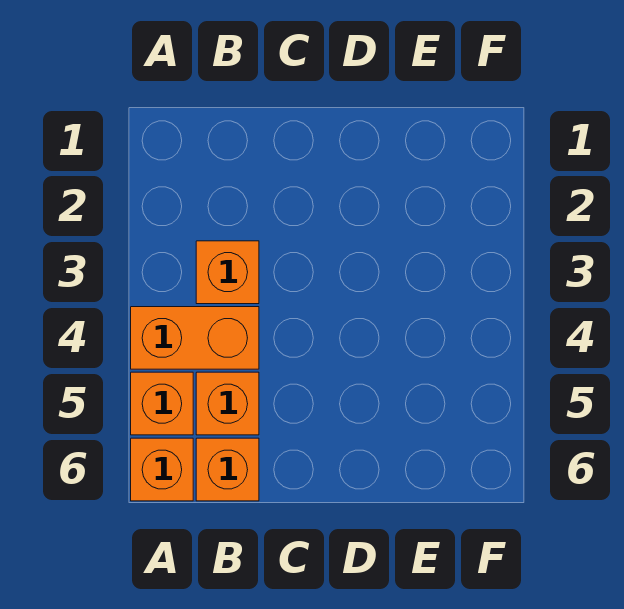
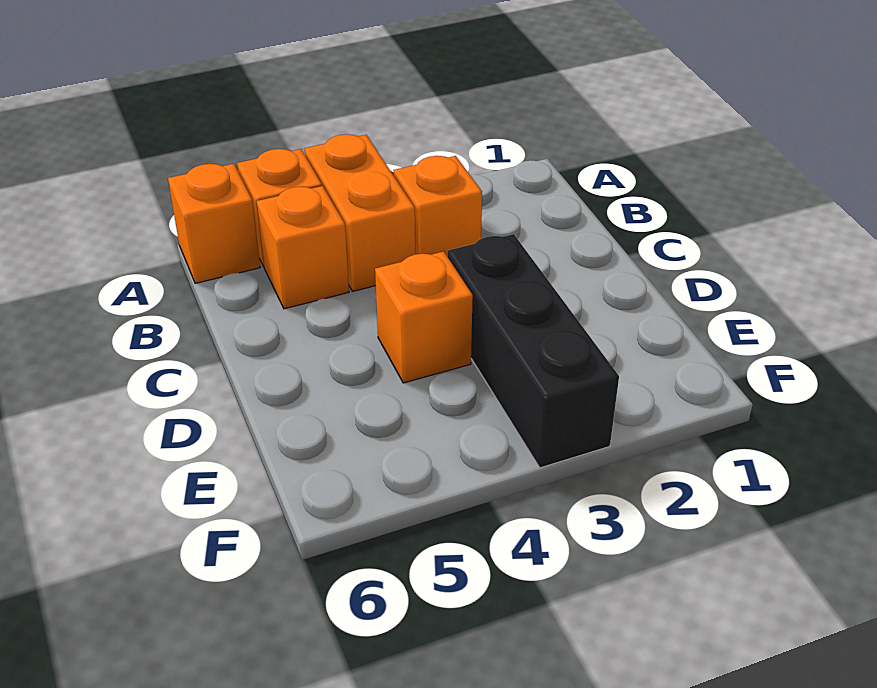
orange brick B6 level 1 -> orange brick D4 level 1
none -> black brick D3:F3 level 1

